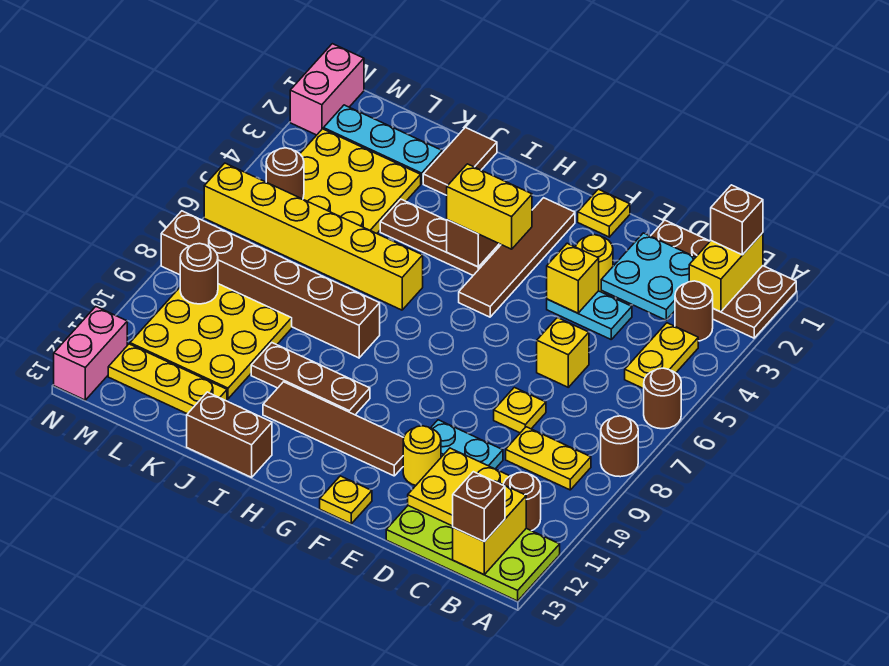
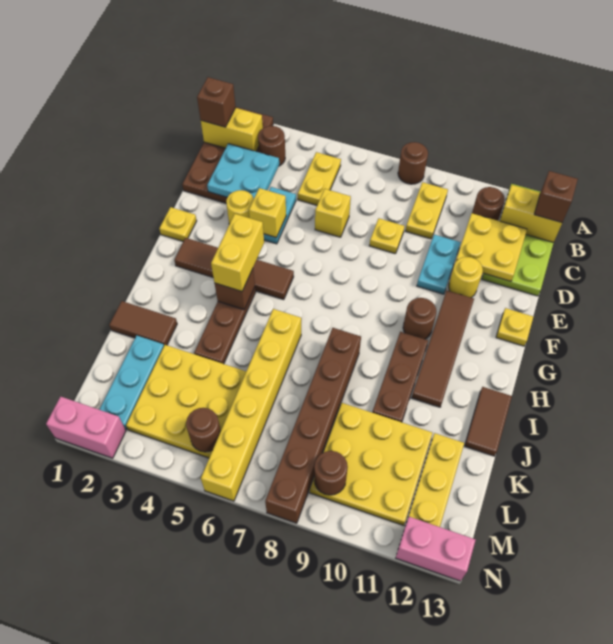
brown round brick A6 level 1 -> brown round brick G10 level 1
yellow plate B4:B5 level 1 -> yellow plate B5:C5 level 1
brown brick I13:J13 level 1 -> brown tile I13:J13 level 1

